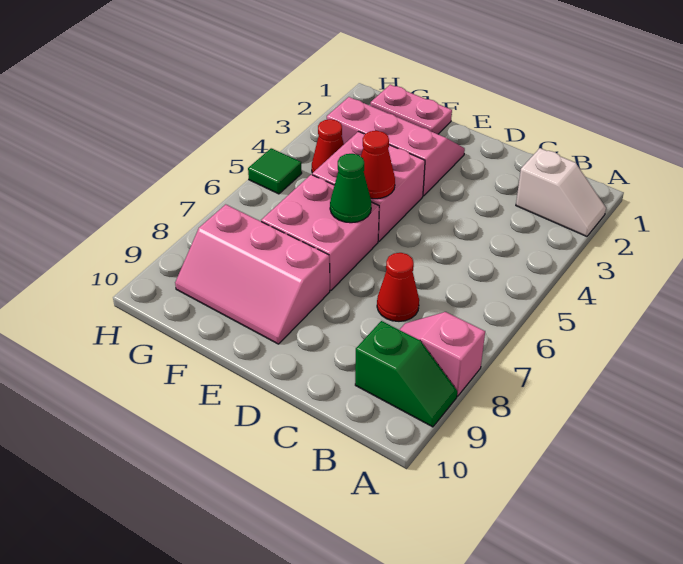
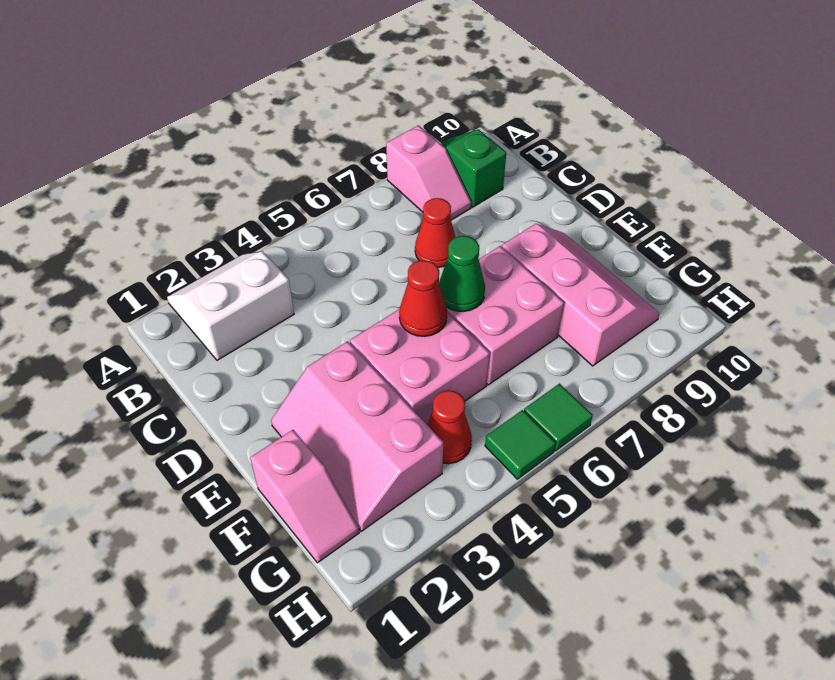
white slope A2:B2 level 1 top B -> white slope A2:B3 level 1 top B
pink plate F1:G1 level 1 -> pink slope F1:G1 level 1 top F
none -> green tile H6 level 1

